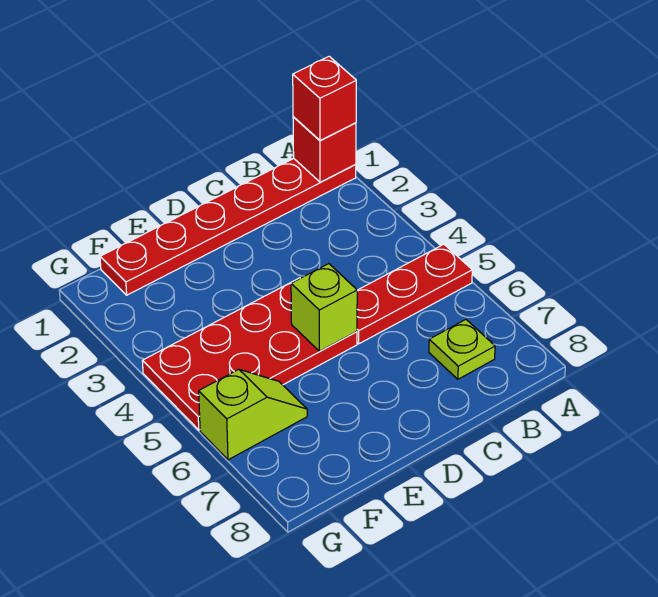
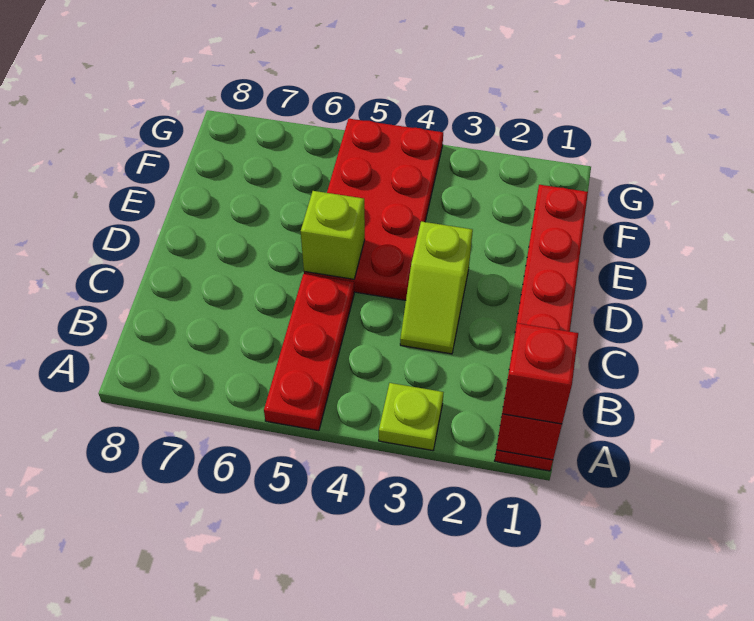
lime plate B7 level 1 -> lime plate A3 level 1
lime slope F6:G6 level 1 top G -> lime slope C3:D3 level 1 top D

